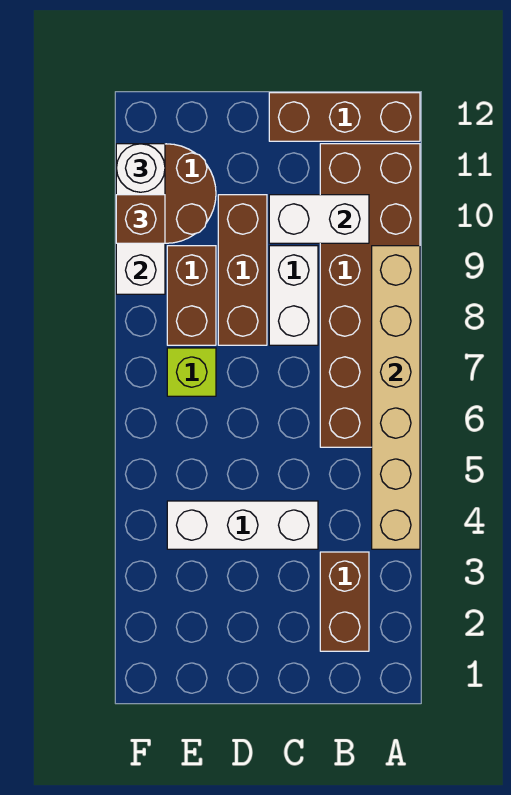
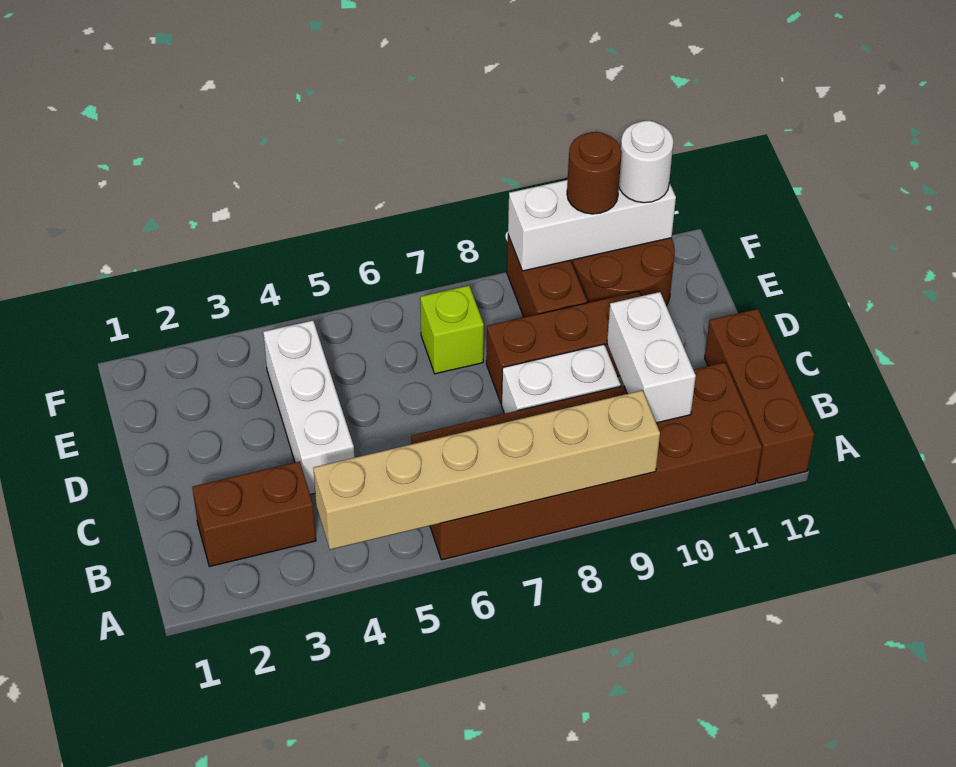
brown brick E8:E9 level 1 -> brown brick E9:F9 level 1
brown brick F10 level 3 -> brown round brick F10 level 3

